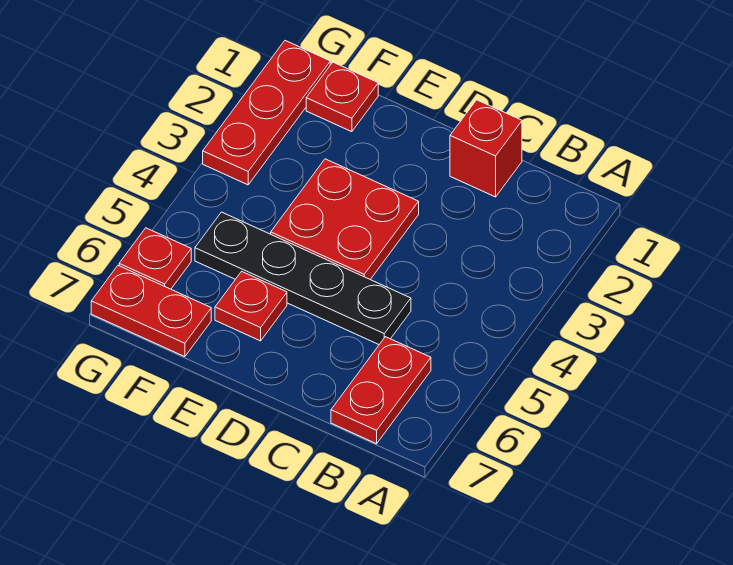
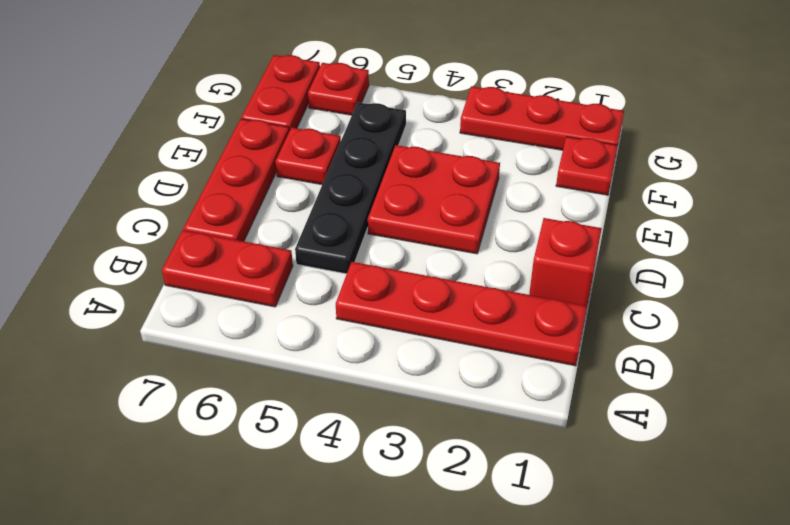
none -> red plate B1:B4 level 1
none -> red plate C7:E7 level 1

